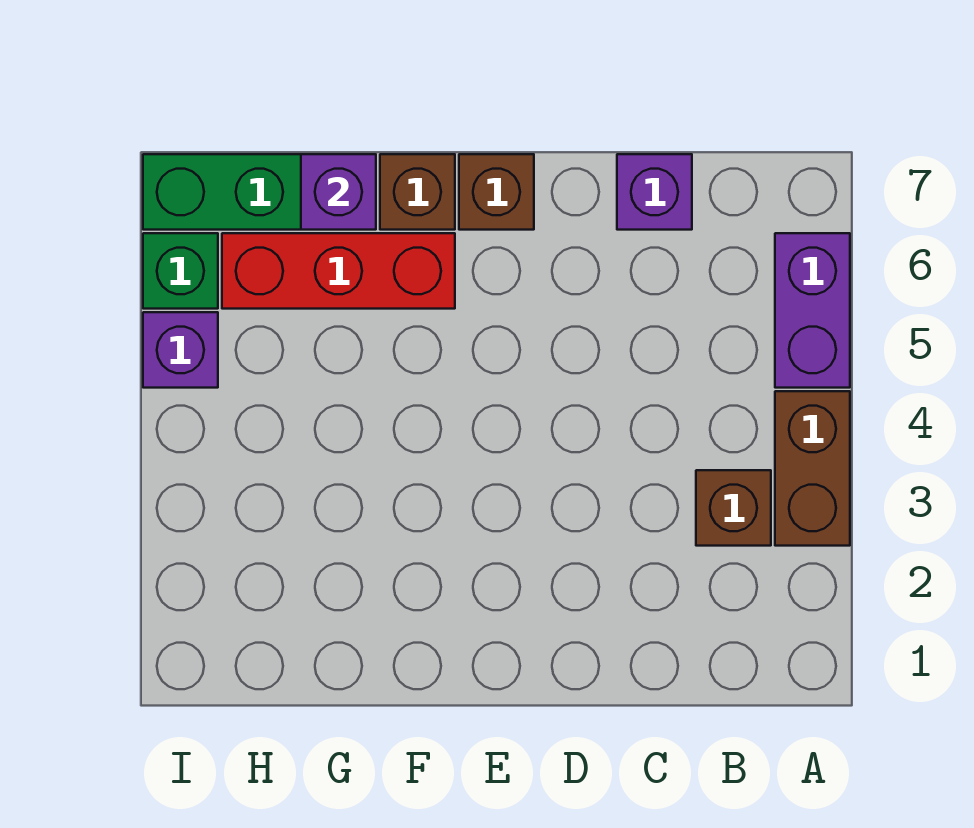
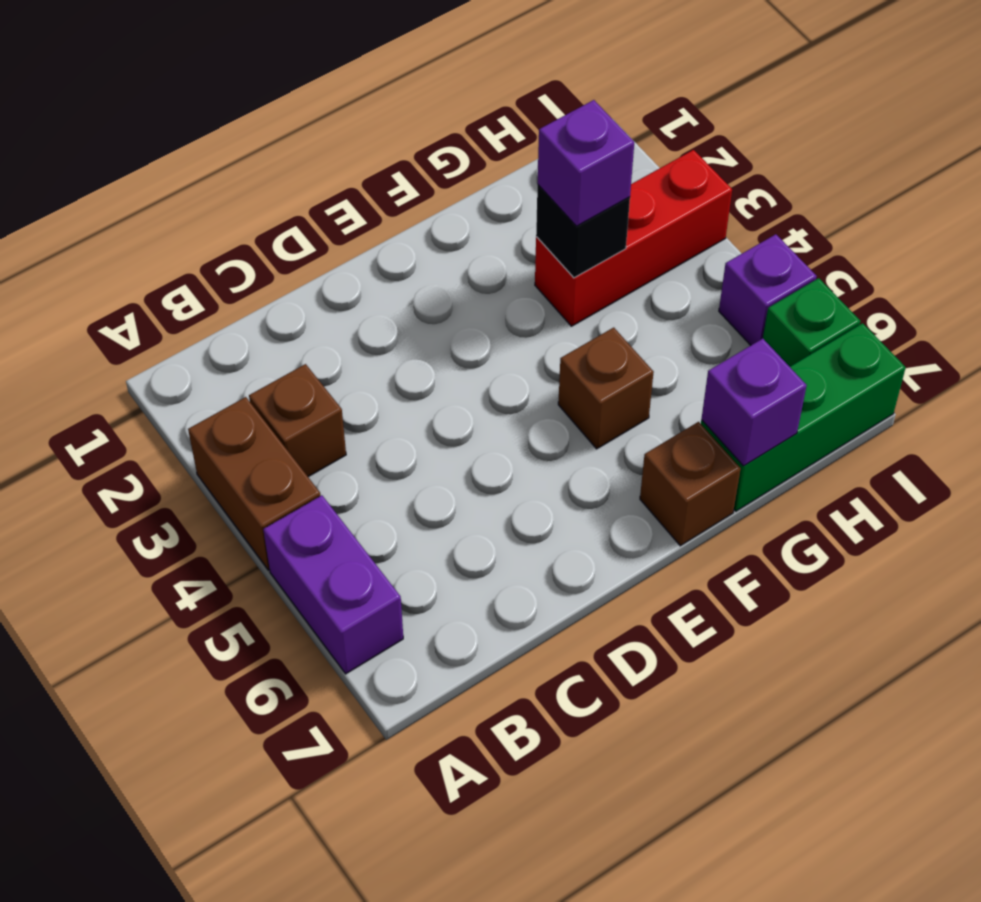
purple brick C7 level 1 -> purple brick G3 level 3
brown brick E7 level 1 -> brown brick F5 level 1
red brick F6:H6 level 1 -> red brick G3:I3 level 1
none -> black brick G3 level 2

